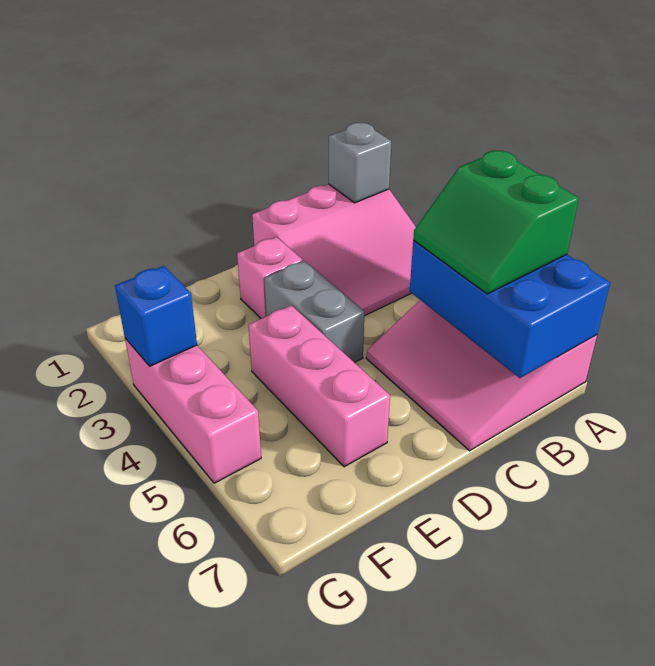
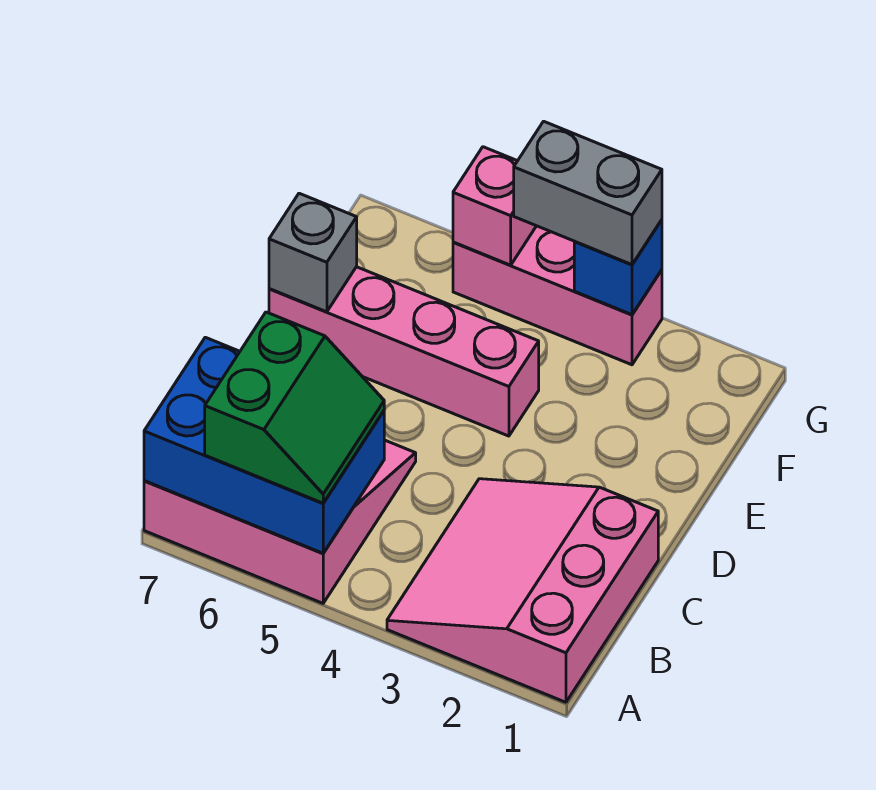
grey brick A1 level 2 -> grey brick E7 level 2
green slope A5:B6 level 3 top A -> green slope A5:B6 level 3 top 6
pink brick D2 level 1 -> pink brick G5 level 2
grey brick D3:D4 level 1 -> grey brick G3:G4 level 3
pink brick E4:E6 level 1 -> pink brick E4:E7 level 1

